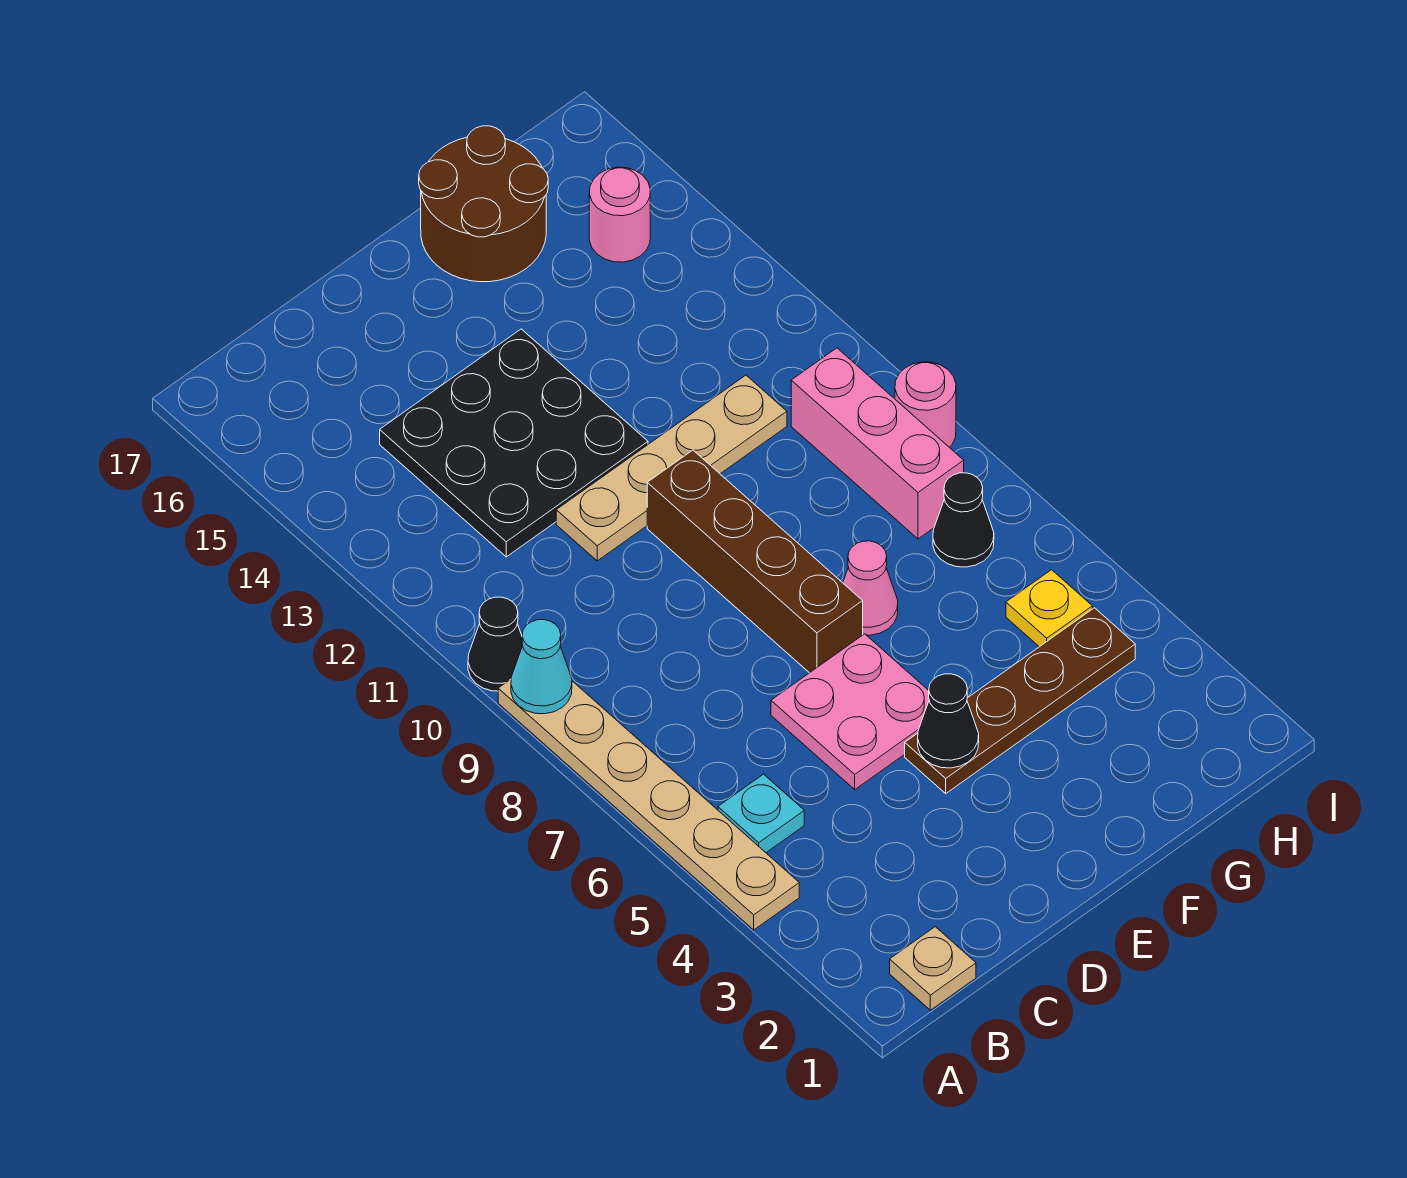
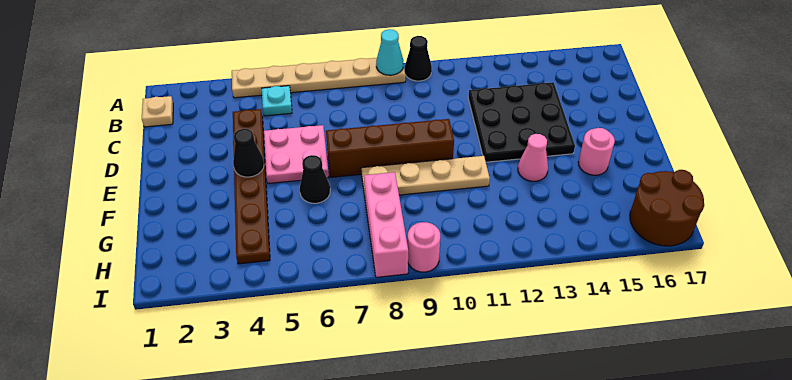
tan plate D11:G11 level 1 -> tan plate F8:F11 level 1
brown plate E4:H4 level 1 -> brown plate C4:H4 level 1
pink cone F7 level 1 -> pink cone F13 level 1
brown round brick F16:G17 level 1 -> brown round brick H16:I17 level 1
yellow plate H5 level 1 -> none
black cone H7 level 1 -> black cone F6 level 1
pink brick H8:H10 level 1 -> pink brick G8:I8 level 1
pink round brick H15 level 1 -> pink round brick F15 level 1

